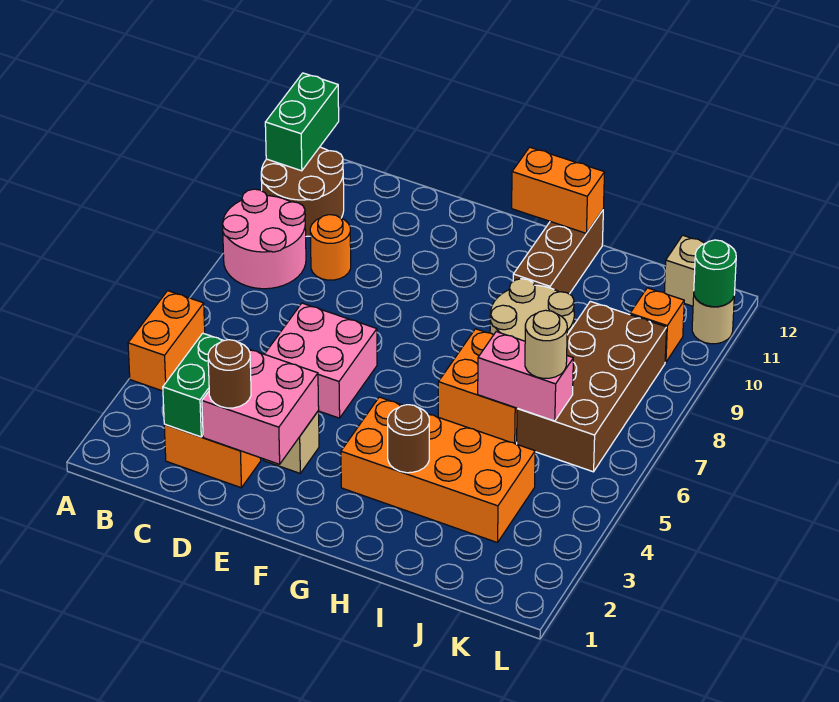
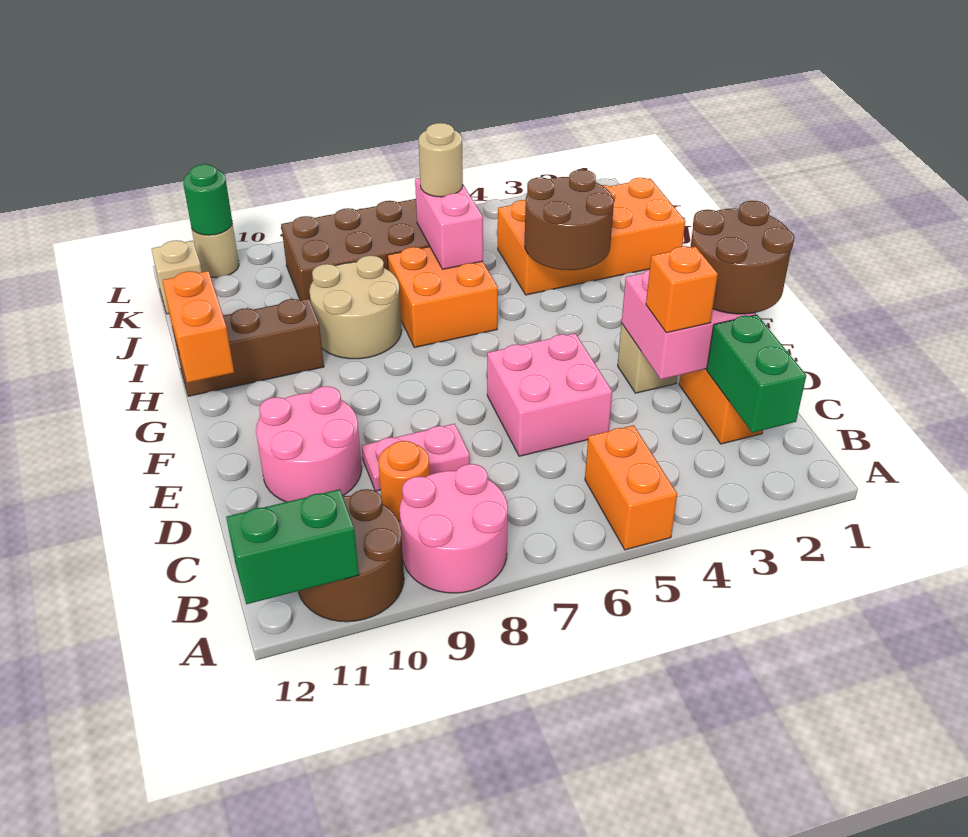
orange brick A4:A5 level 1 -> orange brick A5:B5 level 1
green brick C2:C3 level 2 -> green brick B2:C2 level 2
brown round brick D2 level 3 -> brown round brick D1:E2 level 3
none -> pink plate D8:D9 level 1
none -> pink round brick D10:E11 level 1
orange brick G3:J4 level 1 -> orange brick I1:J4 level 1
brown round brick H3 level 2 -> brown round brick H3:I4 level 2
orange brick K10 level 1 -> orange brick D3 level 3

